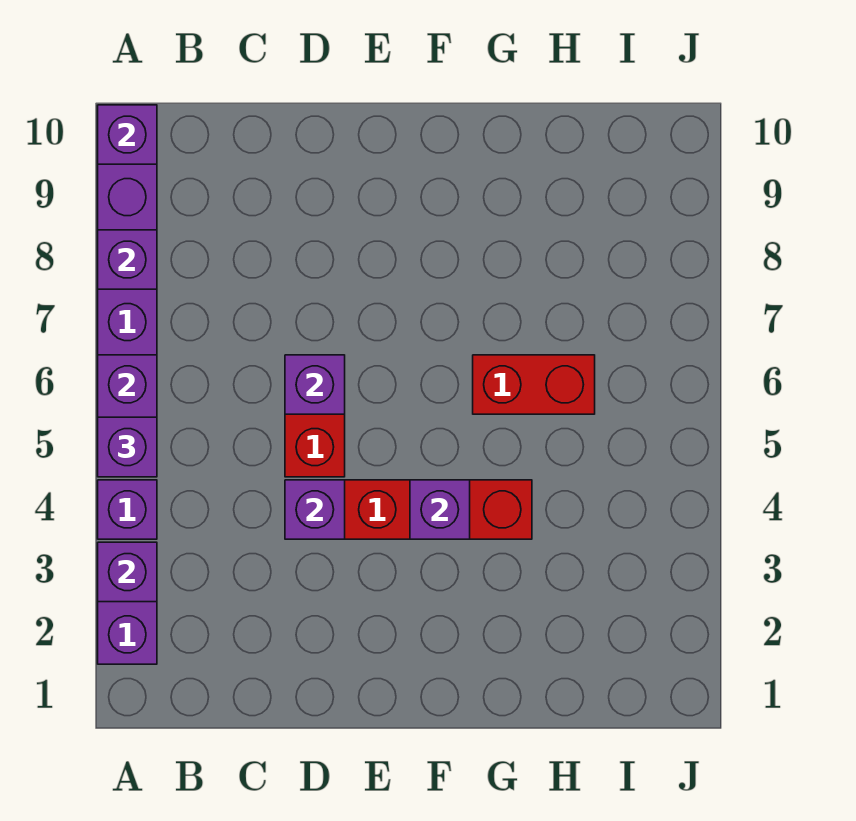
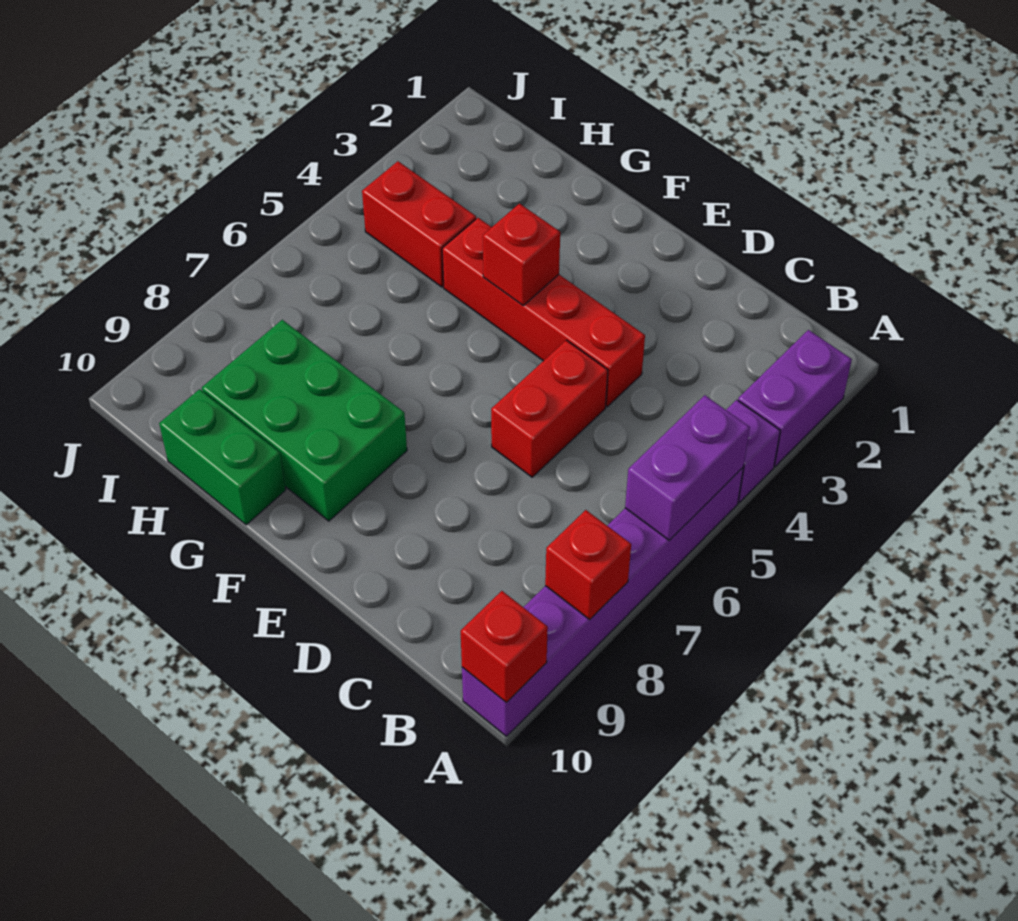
purple brick A3 level 2 -> none
purple brick A5 level 3 -> none
purple brick A8 level 2 -> red brick A8 level 2
purple brick A10 level 2 -> red brick A10 level 2
purple brick D4 level 2 -> none
purple brick D6 level 2 -> none
purple brick F4 level 2 -> red brick F4 level 2
none -> green brick F8:H9 level 1
red brick G6:H6 level 1 -> red brick H4:I4 level 1
none -> green brick G10:H10 level 1

